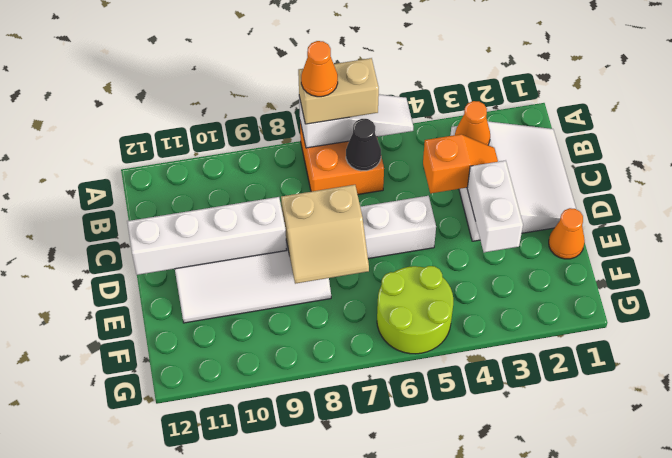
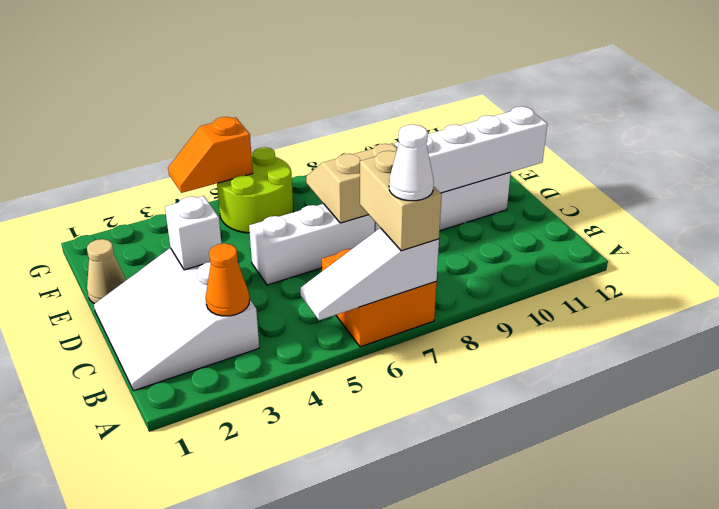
tan brick A6:A7 level 3 -> tan brick A7:B7 level 3
orange cone A7 level 4 -> white cone A7 level 4
black cone B6 level 2 -> none
orange slope C3:C4 level 2 top 4 -> orange slope G4:G5 level 2 top 5
white brick D3:E3 level 2 -> white brick D3 level 2
orange cone E1 level 1 -> tan cone E1 level 1

